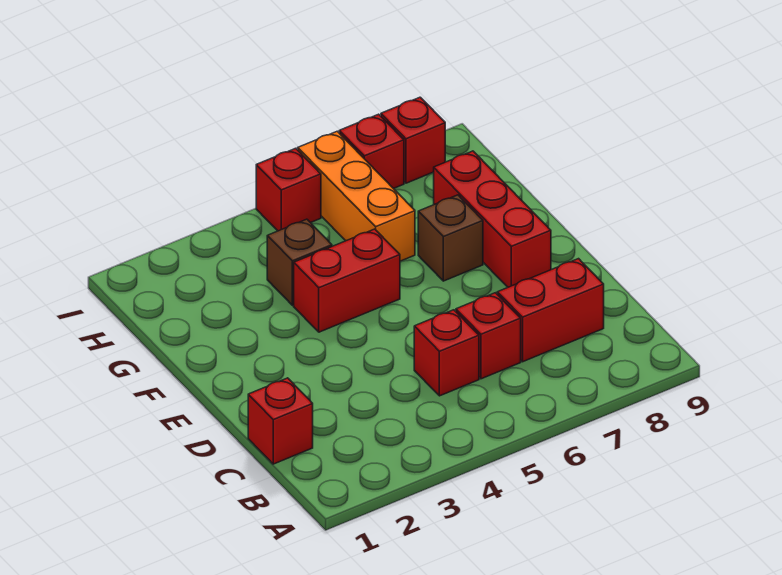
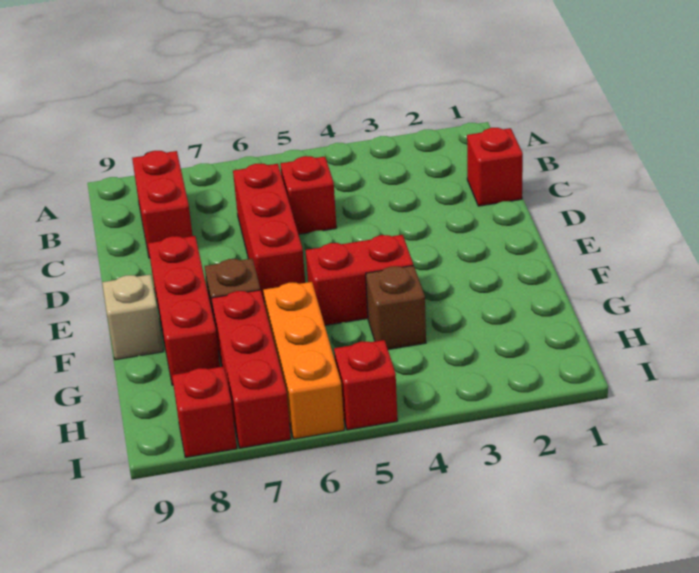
red brick C6 level 1 -> red brick C6:E6 level 1
red brick C7:C8 level 1 -> red brick B8:C8 level 1
none -> tan brick F9 level 1
red brick I7 level 1 -> red brick G7:I7 level 1

